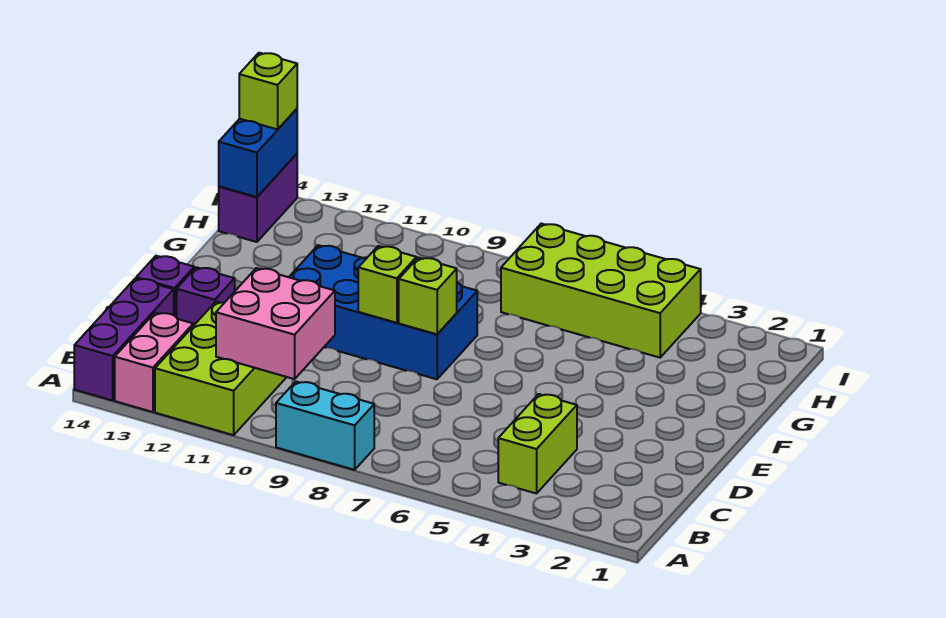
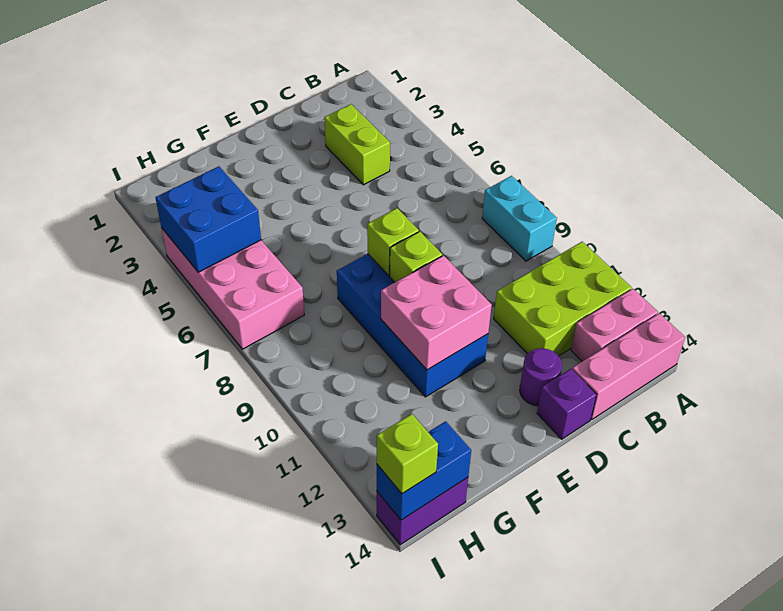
purple brick A14:C14 level 1 -> pink brick A14:C14 level 1
lime brick B4:C4 level 1 -> lime brick C3:C4 level 1
pink brick B10:C11 level 2 -> pink brick E10:F11 level 2
purple brick D13 level 1 -> purple round brick D13 level 1
lime brick H4:I7 level 1 -> pink brick H4:I7 level 1
none -> blue brick H4:I5 level 2

